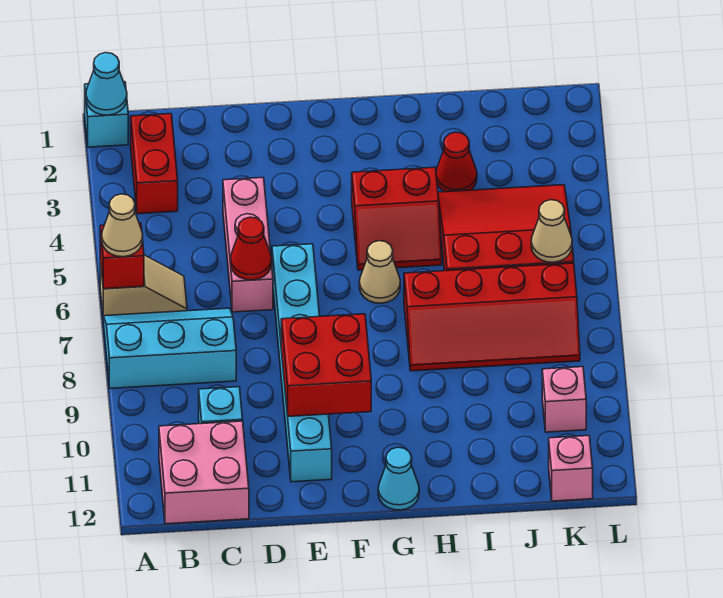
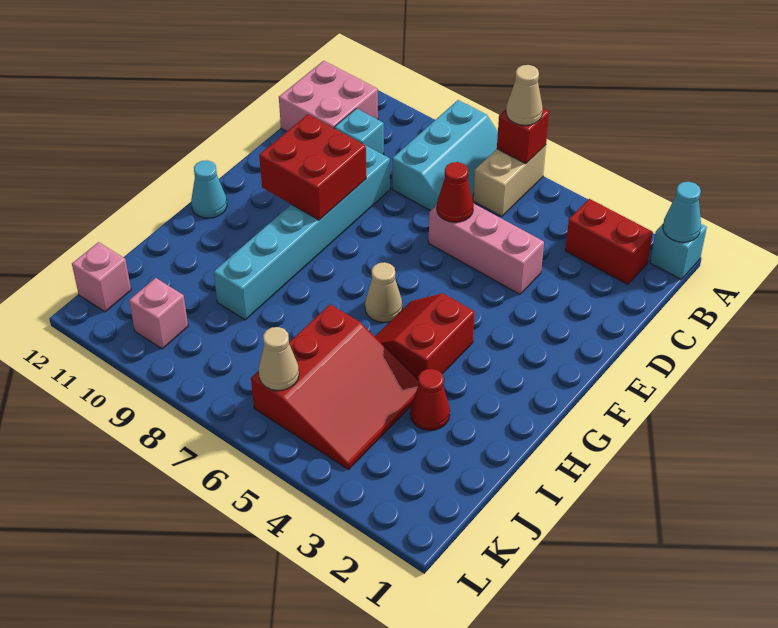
tan slope A6:B6 level 1 top A -> tan brick A6:B6 level 1
cyan brick E6:E11 level 1 -> cyan brick D9:I9 level 1
red slope H7:K8 level 1 top 7 -> none

